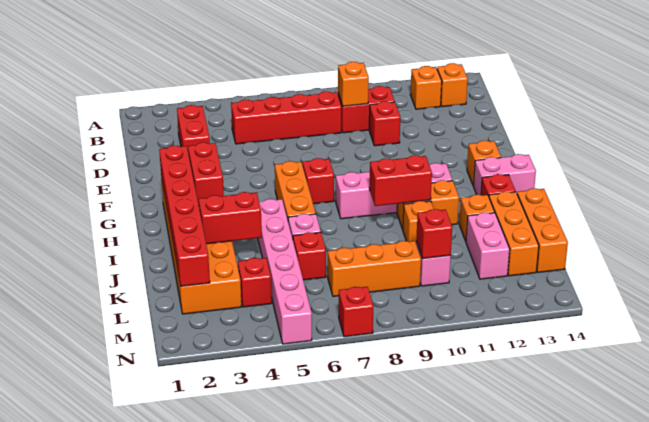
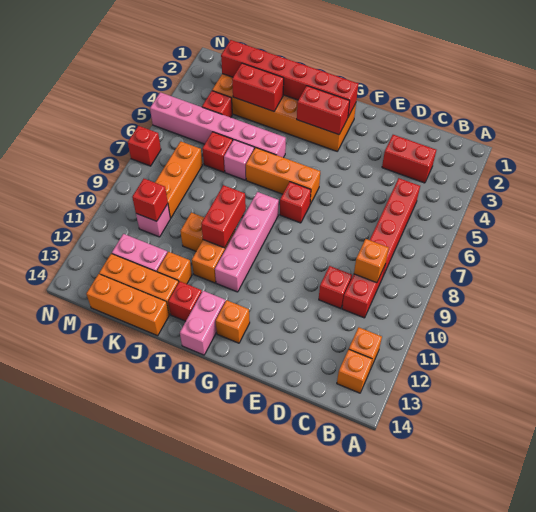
red brick J3:J4 level 2 -> red brick J3:K3 level 2

